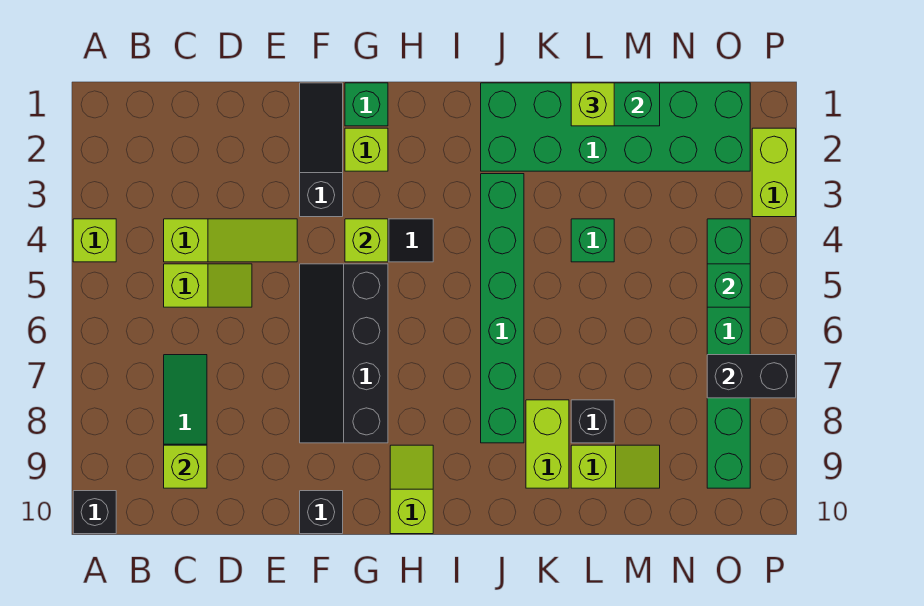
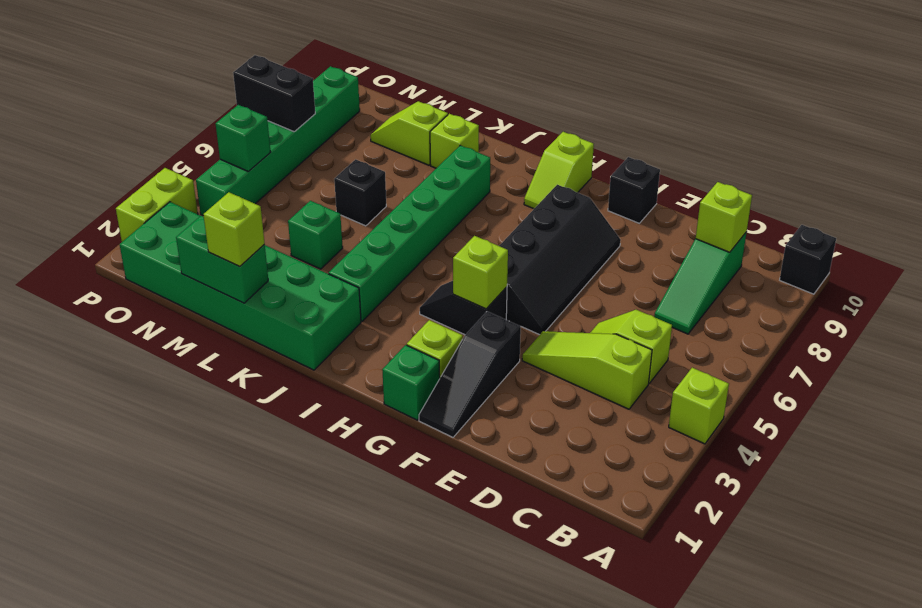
lime brick K8:K9 level 1 -> lime brick K9 level 1
black brick L8 level 1 -> black brick L6 level 1

